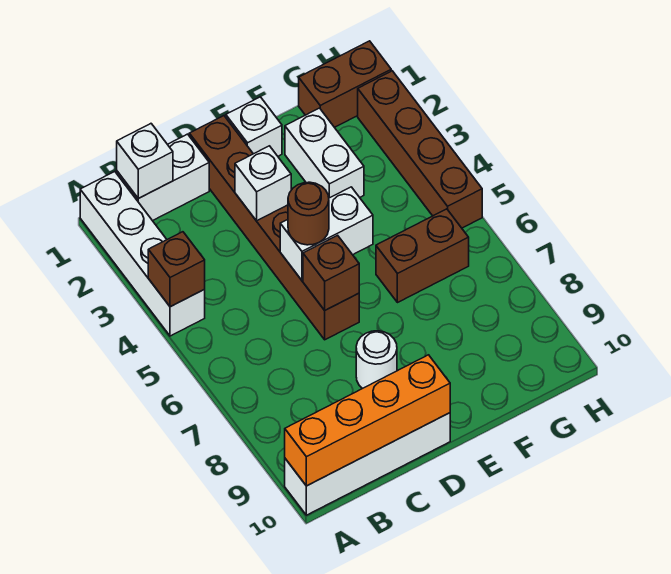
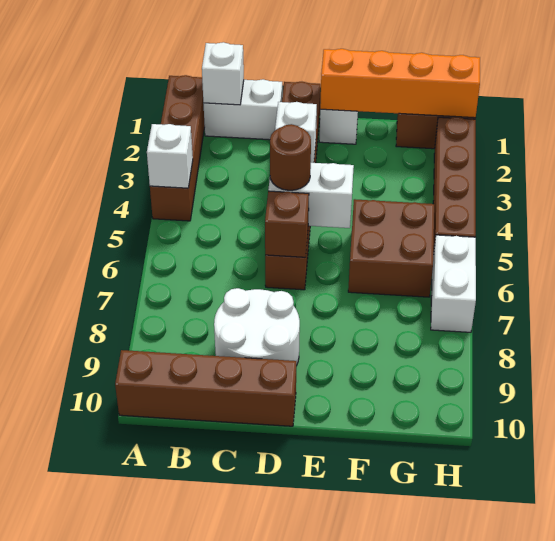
white brick A1:A4 level 1 -> brown brick A1:A4 level 1
brown brick A4 level 2 -> white brick A4 level 2
white brick A10:D10 level 1 -> brown brick A10:D10 level 1
orange brick A10:D10 level 2 -> orange brick E1:H1 level 2
white round brick D8 level 1 -> white round brick C8:D9 level 1
white brick F2:F3 level 1 -> white brick H6:H7 level 1
brown brick F6:G6 level 1 -> brown brick F5:G6 level 1

